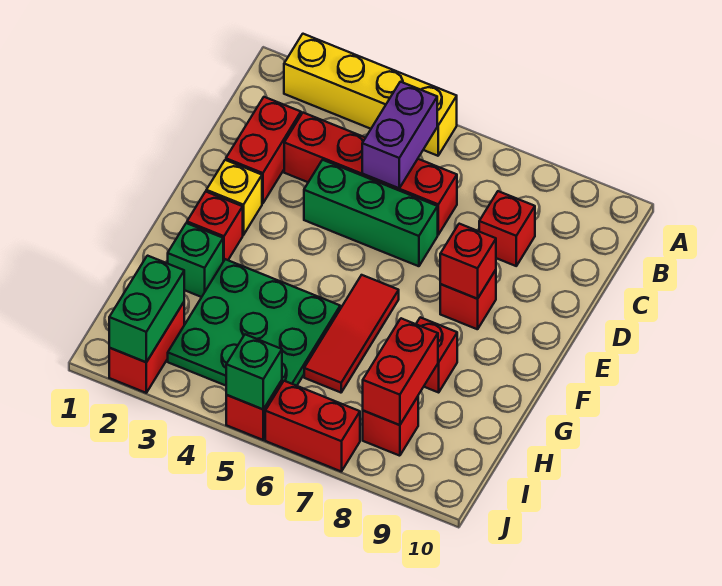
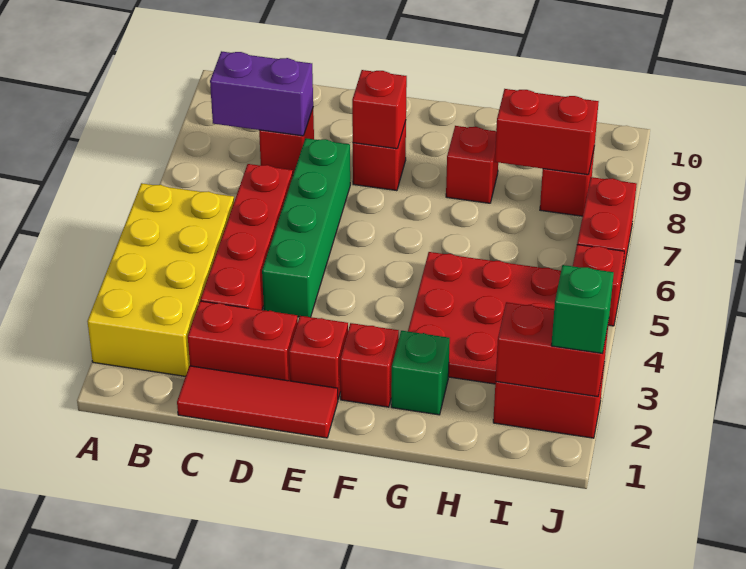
yellow brick A2:A5 level 1 -> yellow brick A2:B5 level 1
purple brick B5:C5 level 2 -> purple brick B8:C8 level 2
green brick D4:D6 level 1 -> green brick D4:D7 level 1
yellow brick E2 level 1 -> red brick E2 level 1
red tile F6:H6 level 1 -> red tile C1:E1 level 1
green plate G3:I5 level 1 -> red plate G3:I5 level 1
green brick I2:J2 level 2 -> red brick I2:J2 level 2
green brick J5 level 2 -> green brick J2 level 3

